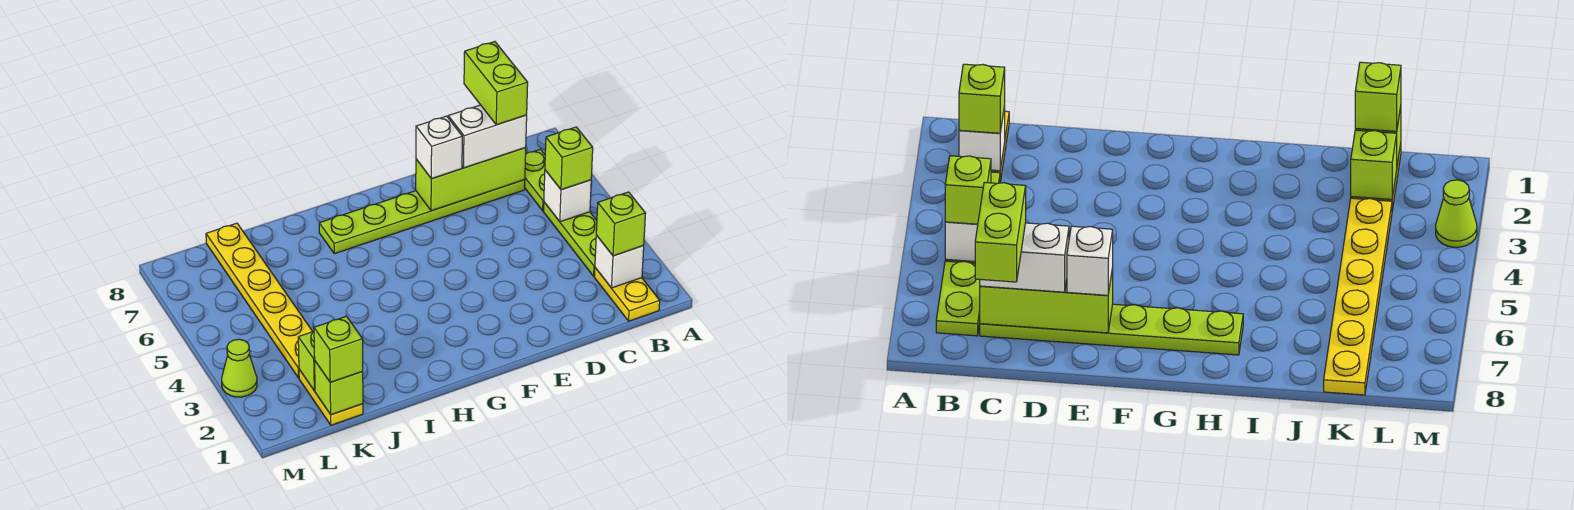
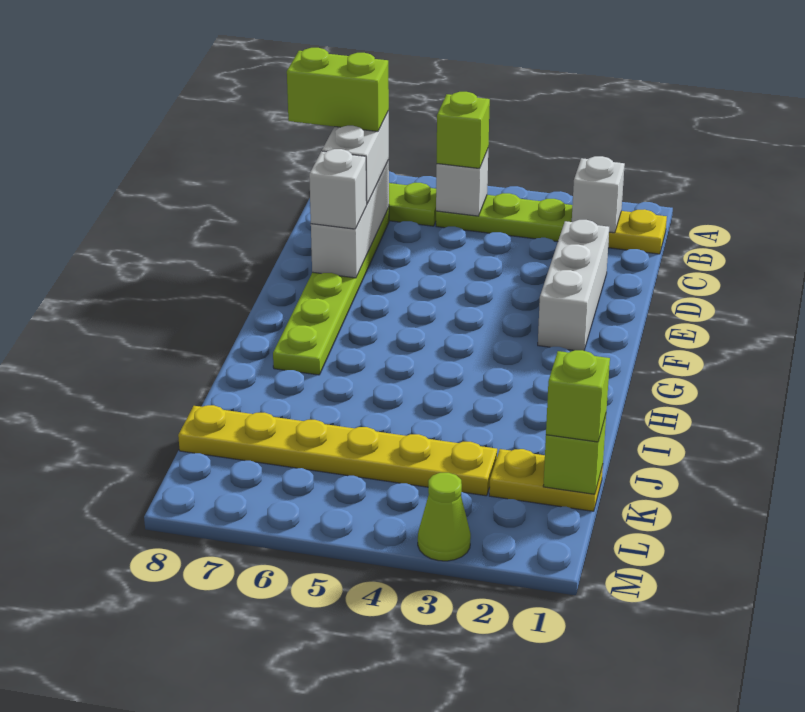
lime brick B2 level 3 -> none
lime brick C7:E7 level 2 -> white brick C7:E7 level 2
none -> white brick D2:F2 level 1
lime brick K2 level 2 -> none

